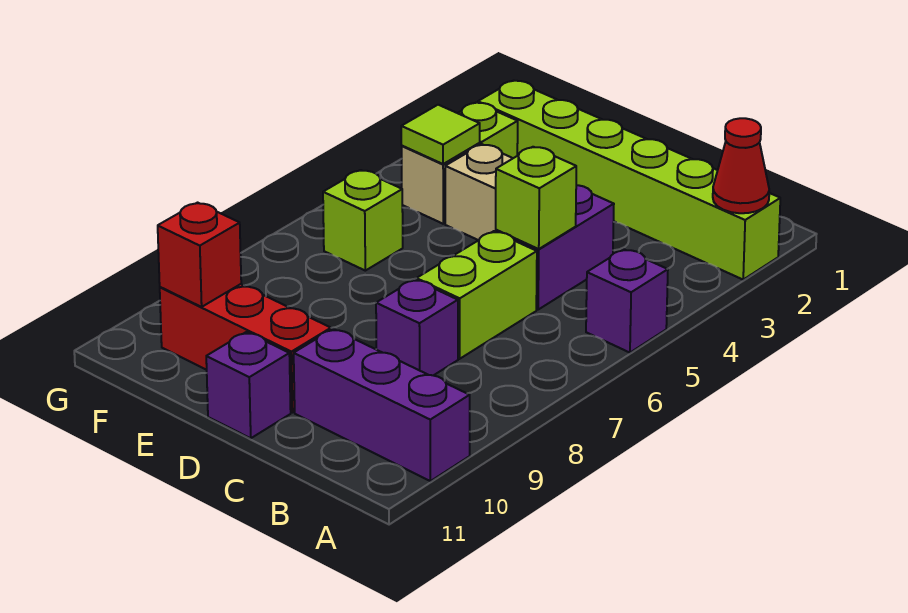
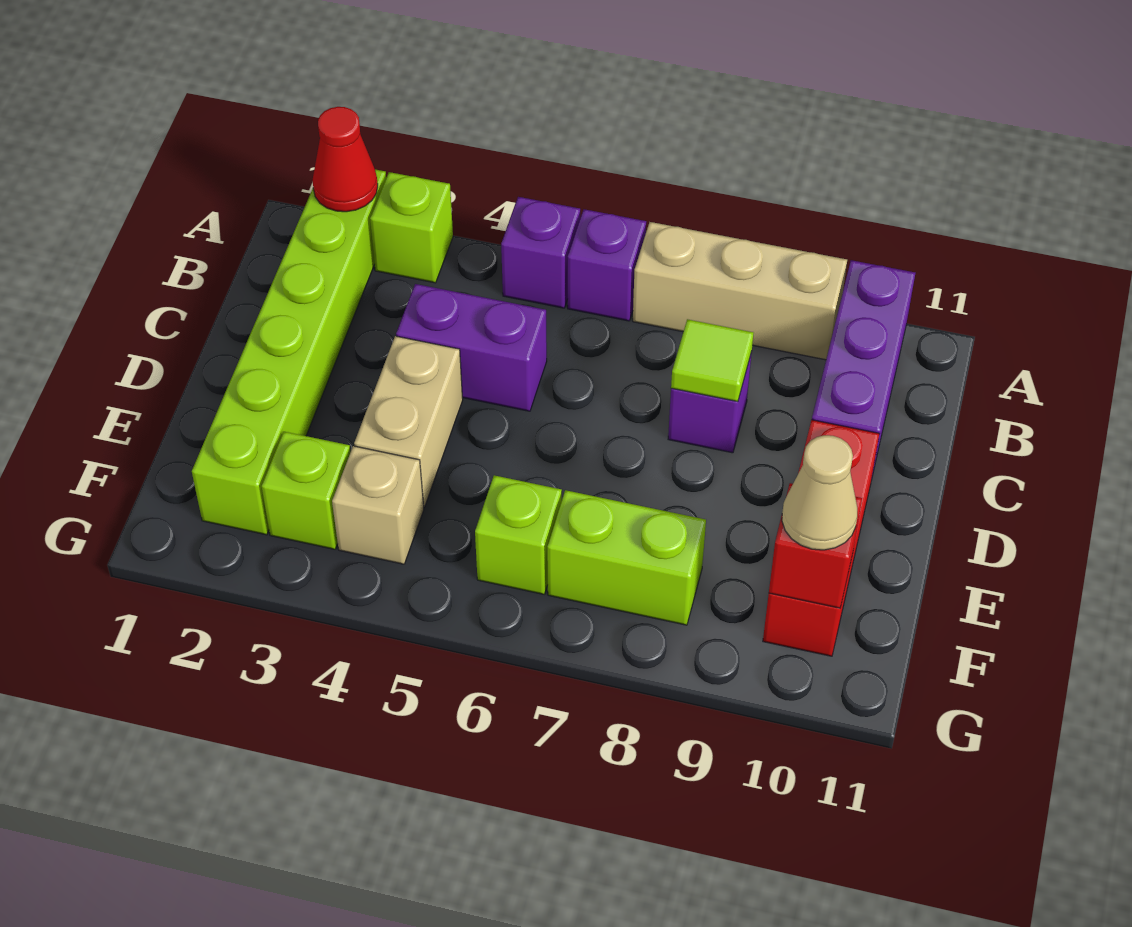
none -> tan brick A7:A9 level 1
lime brick C5 level 2 -> lime brick A3 level 1
lime brick C6:C7 level 1 -> lime brick F7:F8 level 1
purple brick D11 level 1 -> purple brick A6 level 1
lime tile F4 level 2 -> lime tile C8 level 2
none -> tan cone F10 level 3

